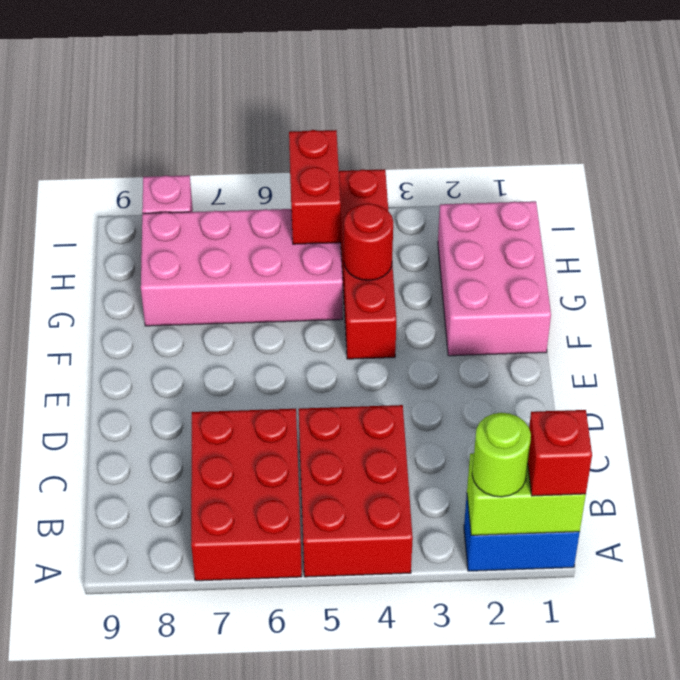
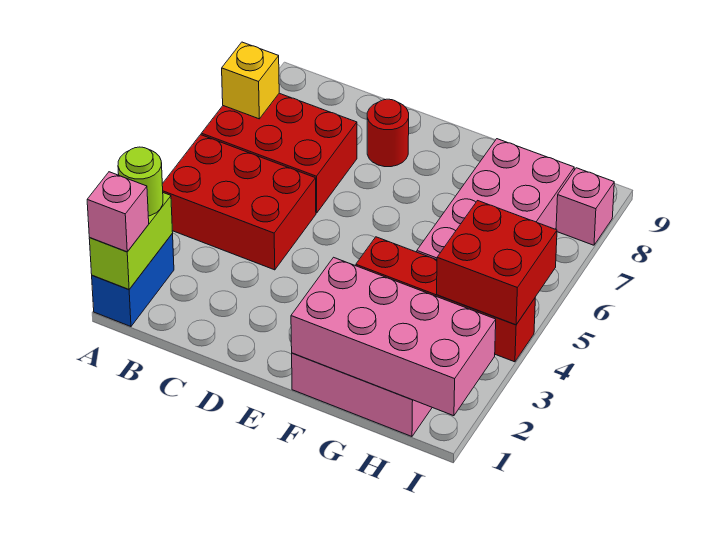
red brick A1 level 3 -> pink brick A1 level 3
none -> yellow brick A7 level 2
none -> pink brick F1:I2 level 2
red round brick G4 level 2 -> red round brick D8 level 1
red brick H5:I5 level 2 -> red brick H4:I5 level 2

